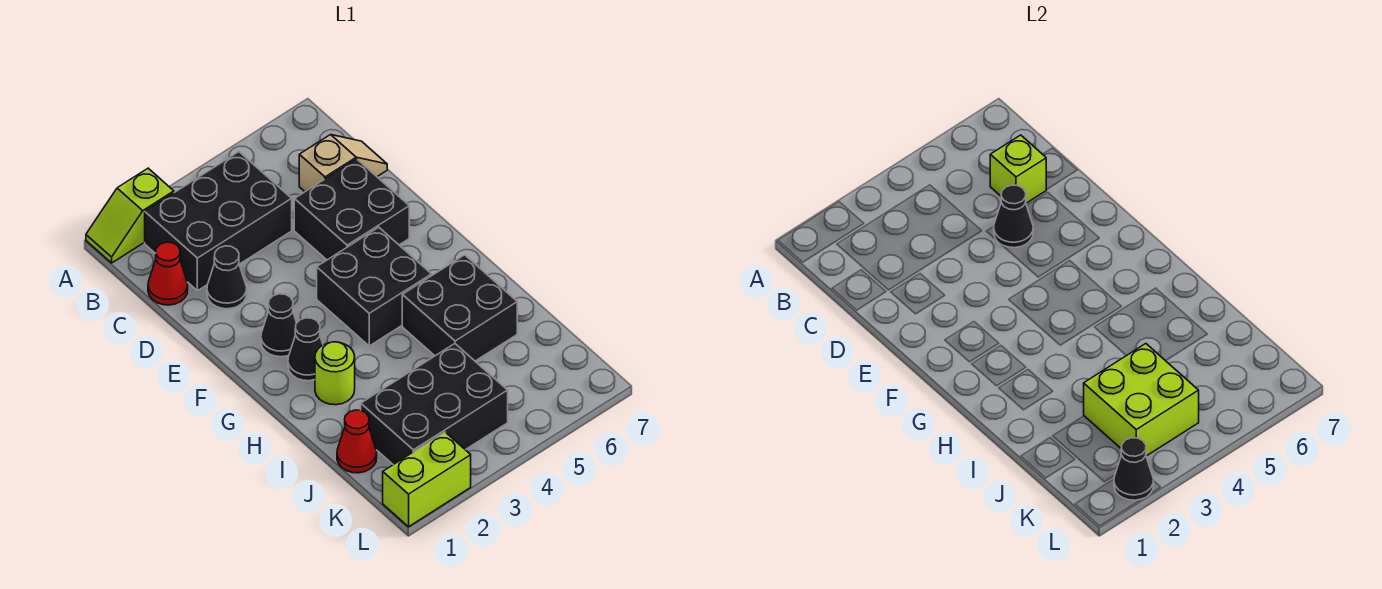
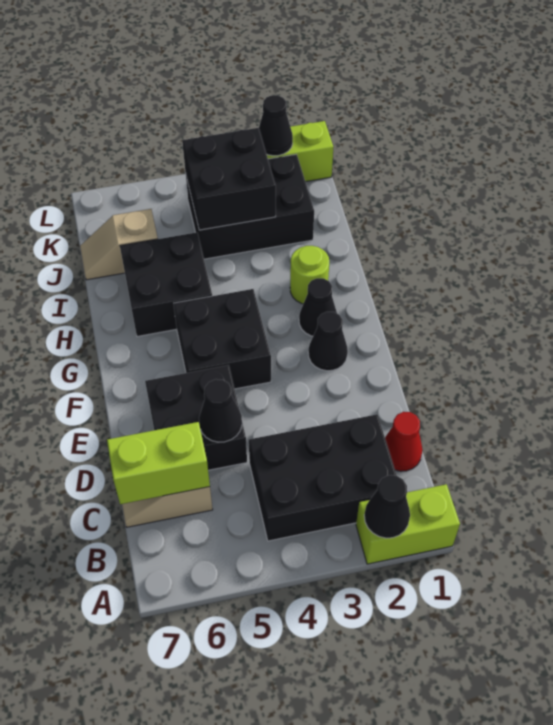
lime slope A1:A2 level 1 top 2 -> lime brick A1:A2 level 1
lime brick C6 level 2 -> lime brick C6:C7 level 2
black cone D2 level 1 -> black cone A2 level 2
red cone J1 level 1 -> none
lime brick J3:K4 level 2 -> black brick J3:K4 level 2
none -> tan slope J6:J7 level 1 top 6

